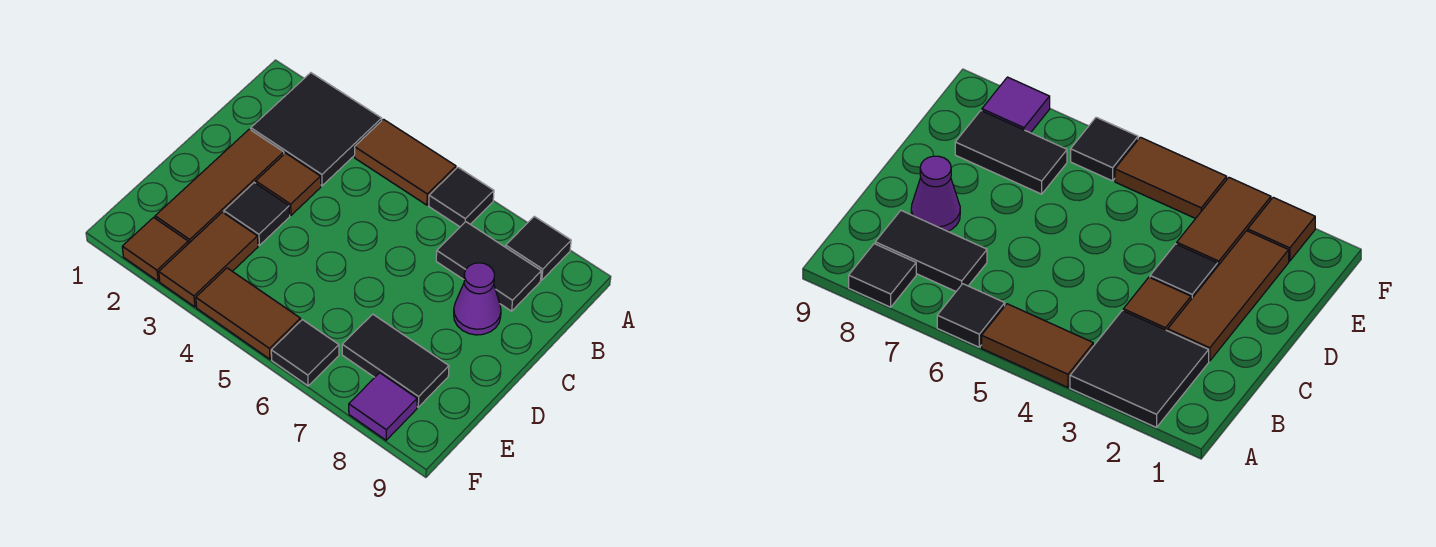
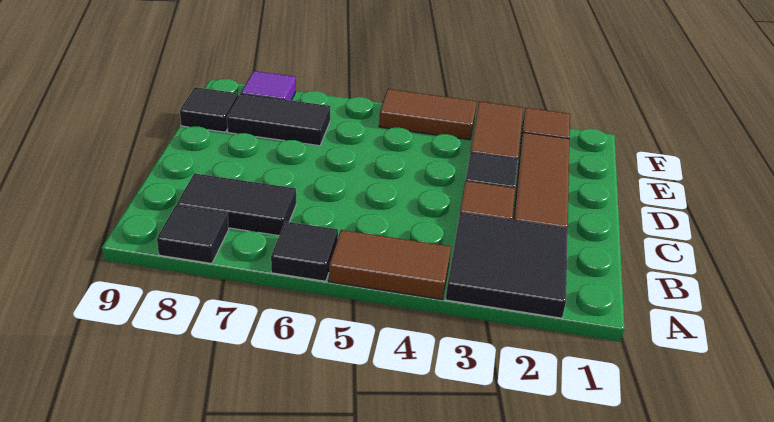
purple cone C8 level 1 -> none
black tile F6 level 1 -> black tile E9 level 1

